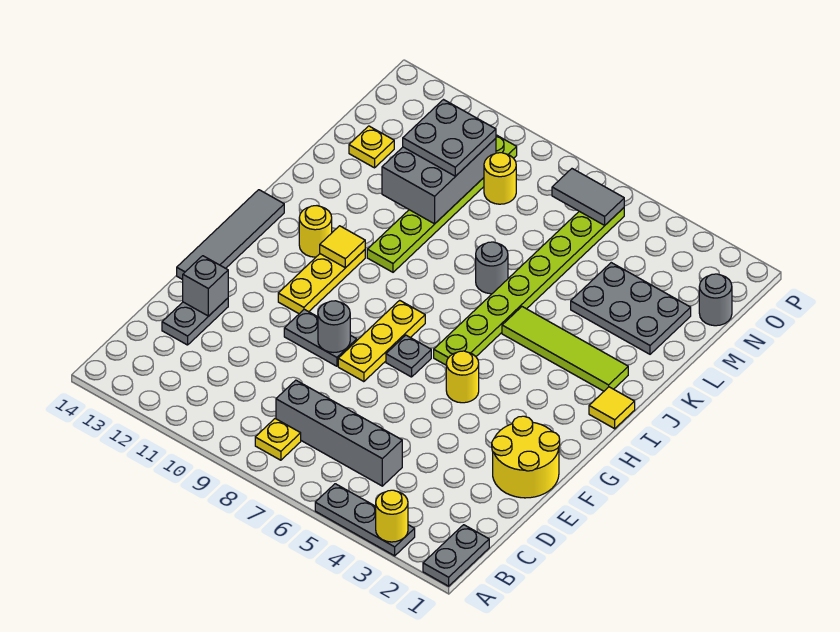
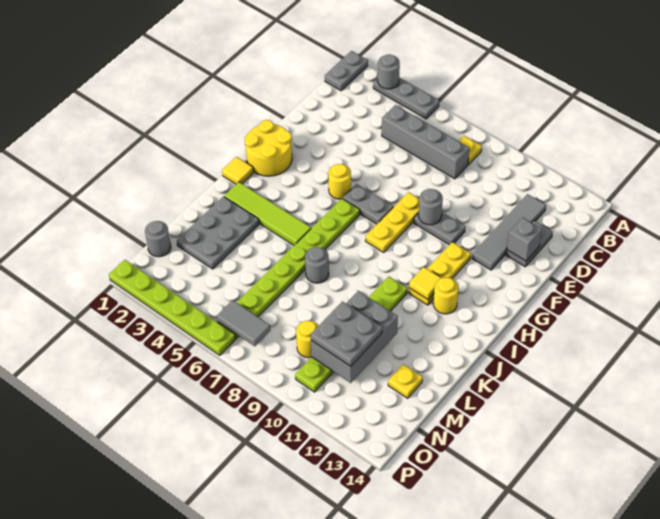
yellow round brick A3 level 2 -> grey round brick A3 level 2
yellow round brick E1:F2 level 1 -> yellow round brick G1:H2 level 1
grey tile F14:I14 level 1 -> grey tile C12:F12 level 1
grey plate G7 level 1 -> grey plate G6:G7 level 1
grey plate L2:M4 level 1 -> grey plate K2:M3 level 1
none -> lime plate P1:P6 level 1

